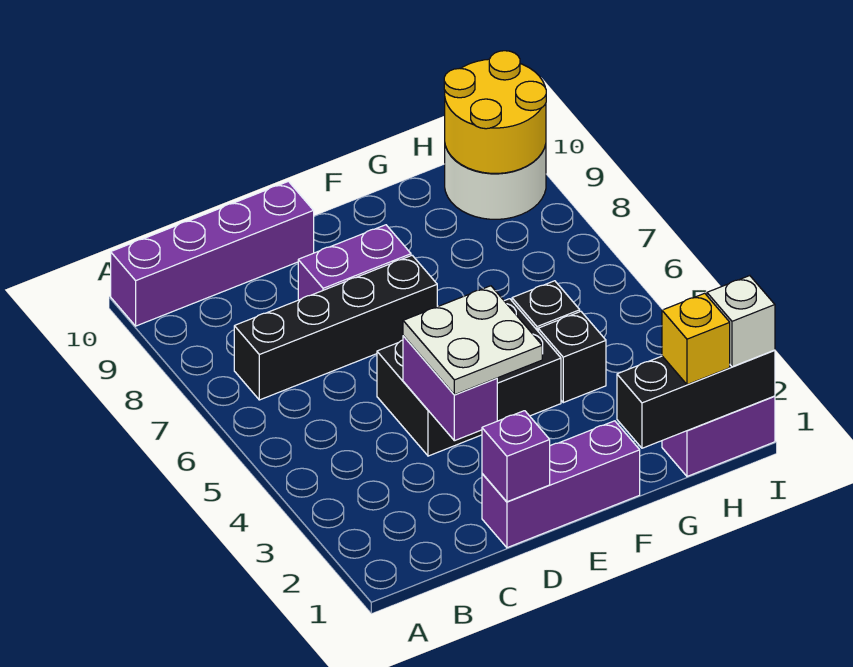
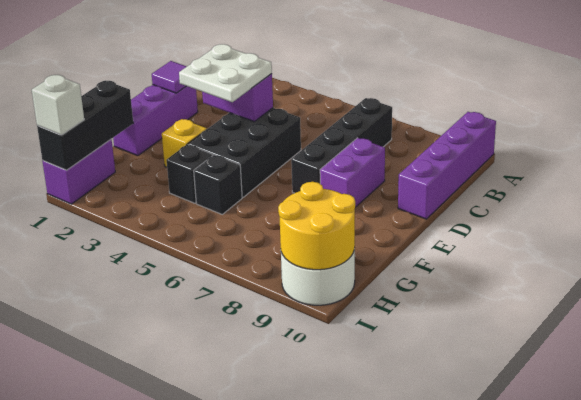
purple brick D1 level 2 -> purple tile D1 level 2
yellow brick H1 level 3 -> yellow brick F3 level 1

